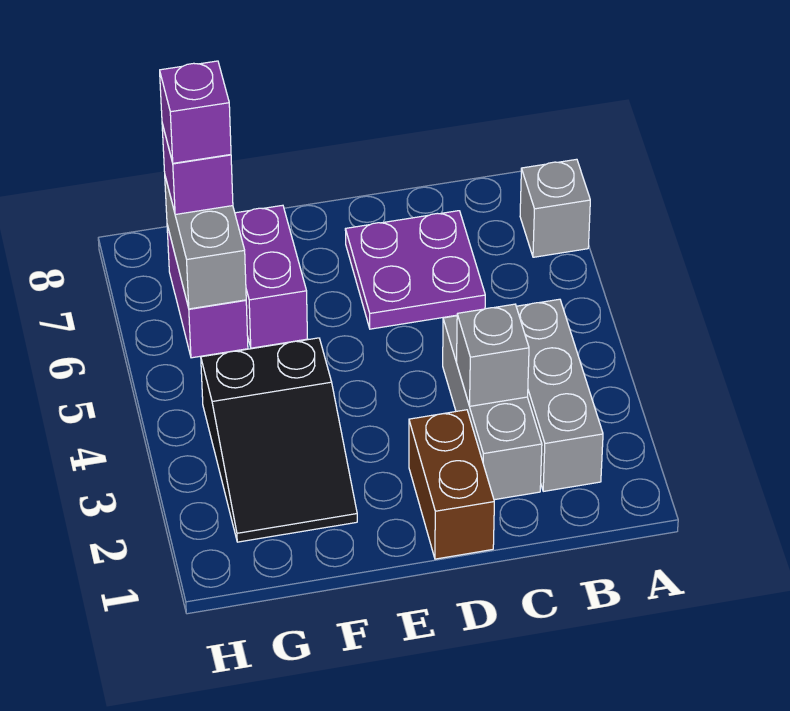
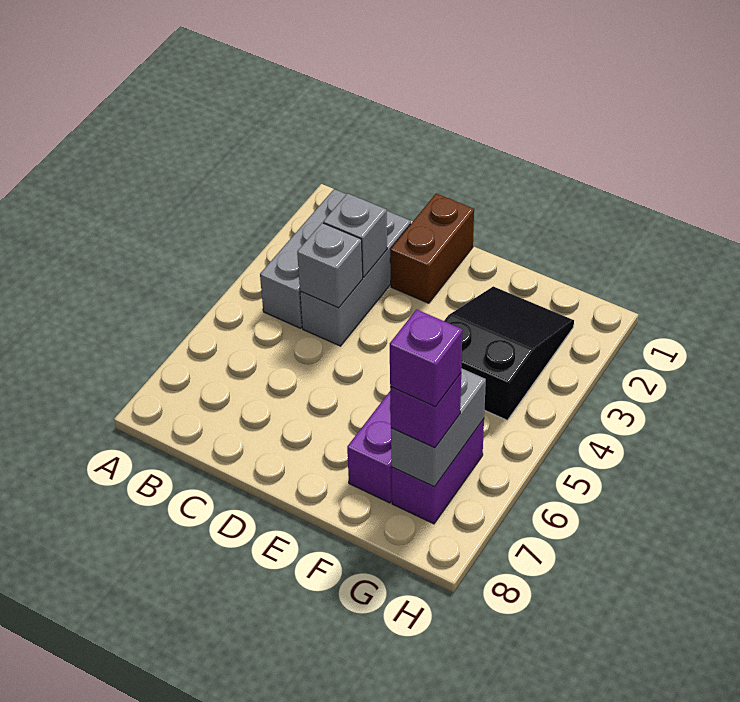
grey brick A7 level 1 -> grey brick C4 level 2
purple plate C6:D7 level 1 -> none

